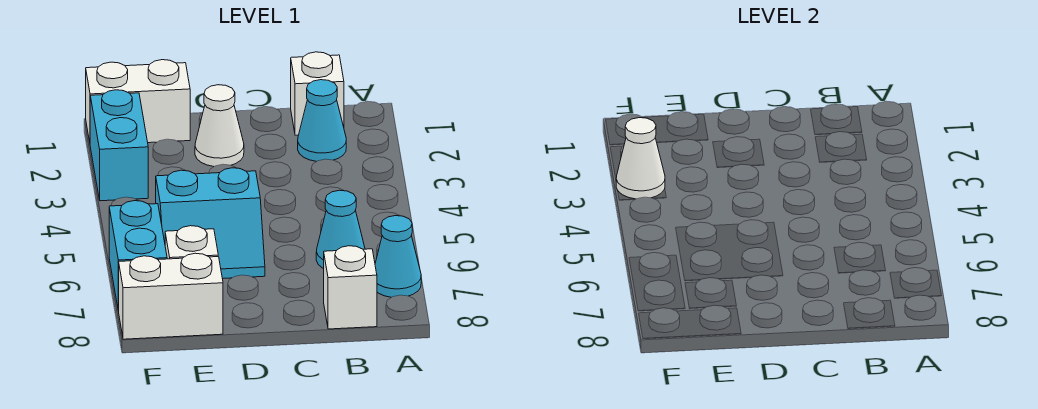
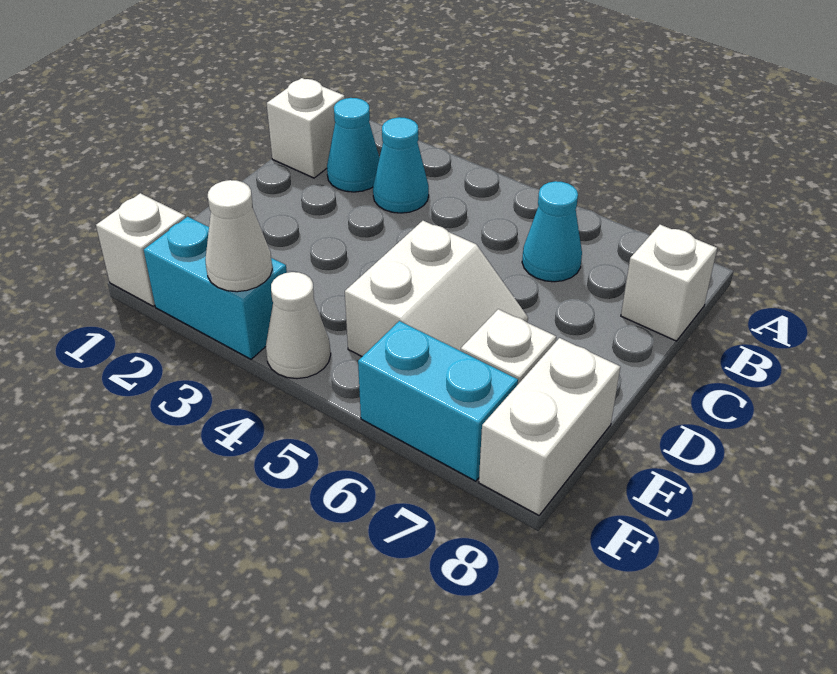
cyan cone A7 level 1 -> cyan cone B3 level 1
white cone D2 level 1 -> white cone F4 level 1
cyan slope D5:E6 level 1 top 5 -> white slope D5:E6 level 1 top 5
white brick E1:F1 level 1 -> white brick F1 level 1

